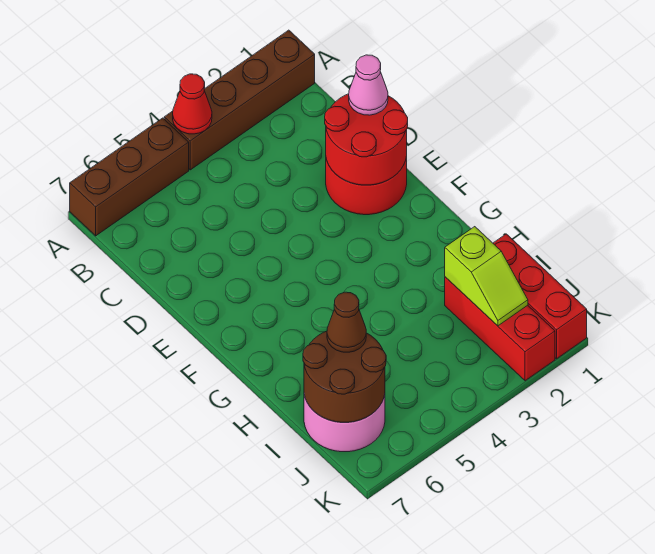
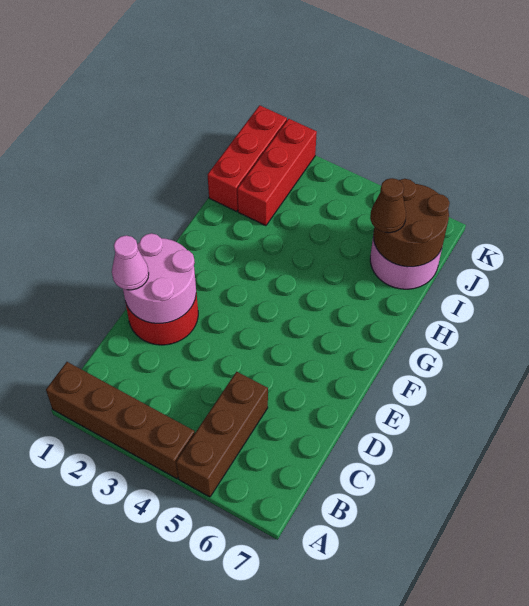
red cone A4 level 2 -> none
brown brick A5:A7 level 1 -> brown brick A5:C5 level 1
red round brick D1:E2 level 2 -> pink round brick D1:E2 level 2
lime slope I2:J2 level 2 top I -> none

